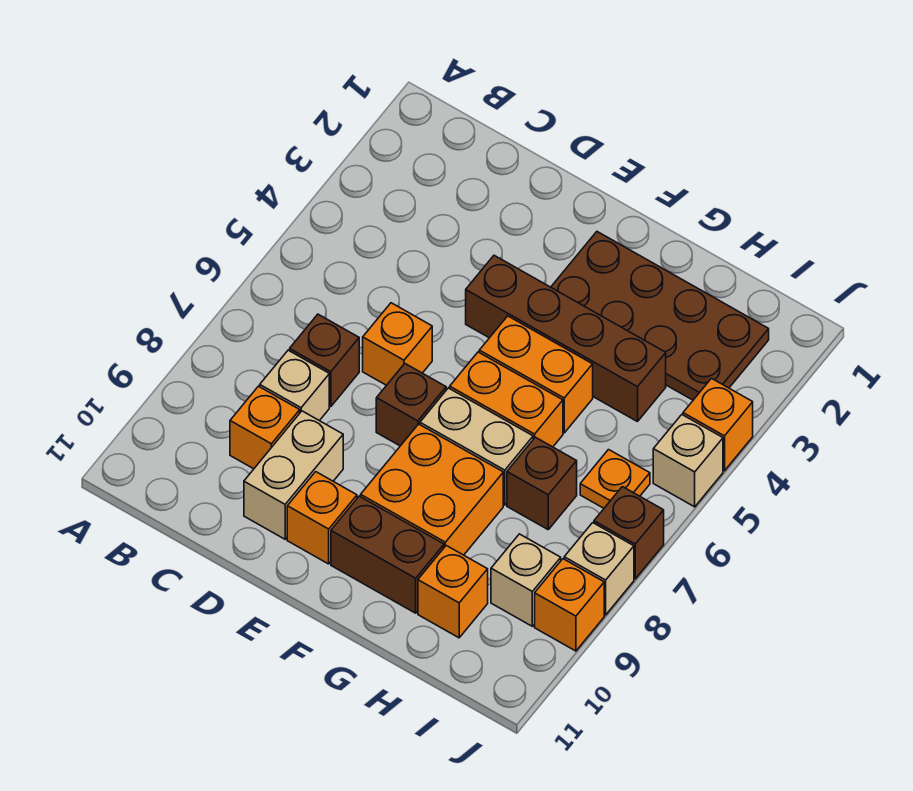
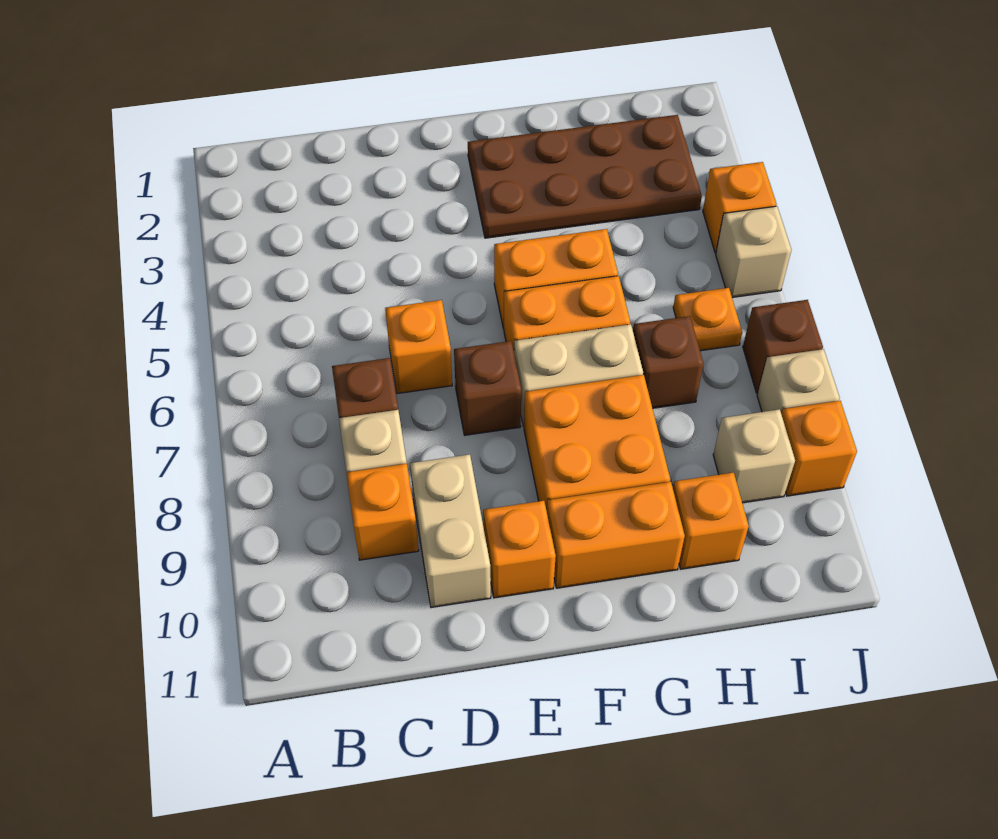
brown brick E4:H4 level 1 -> none
brown brick F10:G10 level 1 -> orange brick F10:G10 level 1

